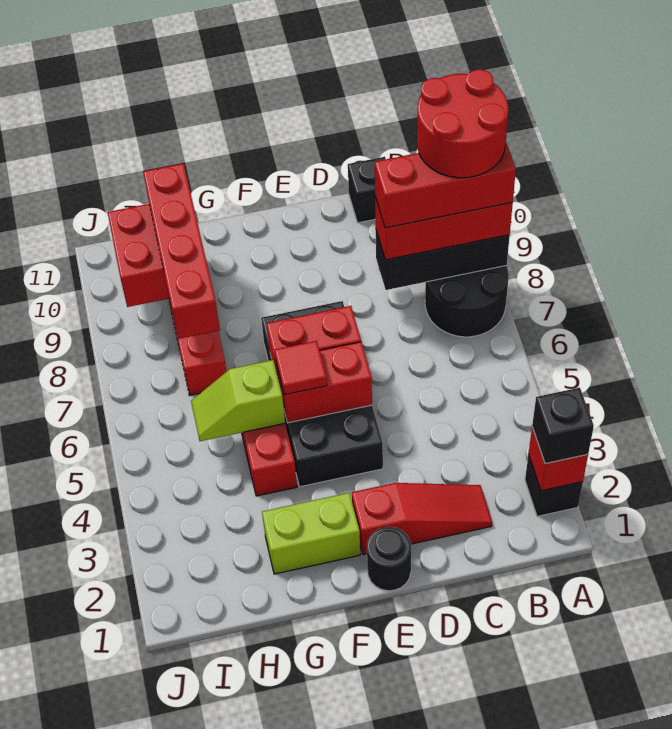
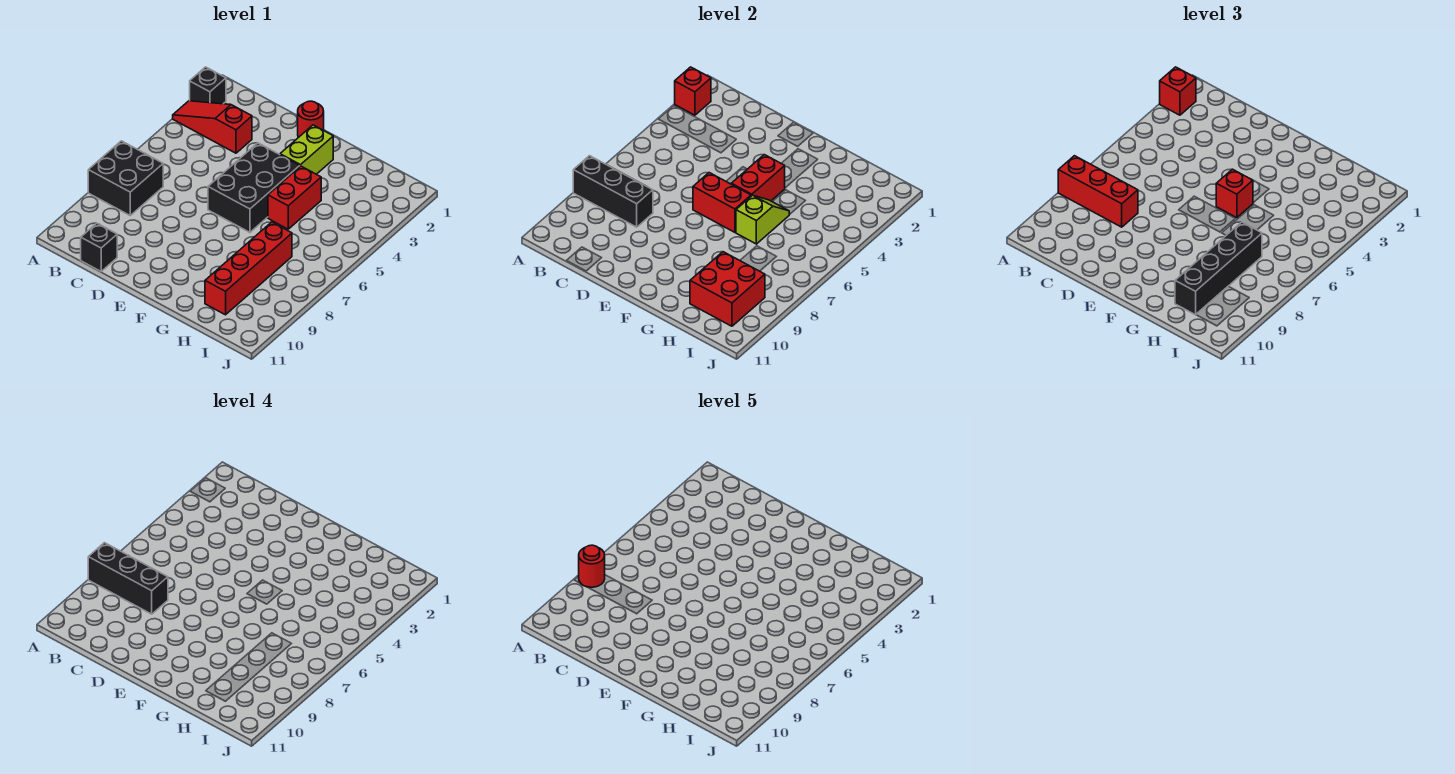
black brick A2 level 3 -> red brick A2 level 3
black round brick A7:B8 level 1 -> black brick A7:B8 level 1
red brick A8:C8 level 4 -> black brick A8:C8 level 4
red round brick A8:B9 level 5 -> red round brick A8 level 5
red slope C2:E2 level 1 top E -> red slope A3:C3 level 1 top C
black round brick E1 level 1 -> red round brick E1 level 1
black brick E4:F7 level 1 -> black brick E4:F6 level 1
red brick E5:F5 level 2 -> red brick F4:F5 level 2
lime brick F2:G2 level 1 -> lime brick F2:F3 level 1
red tile F5 level 3 -> red brick F5 level 3
lime slope G5:H5 level 2 top G -> lime slope G5:G6 level 2 top 6
red brick H7:H10 level 3 -> black brick H7:H10 level 3

